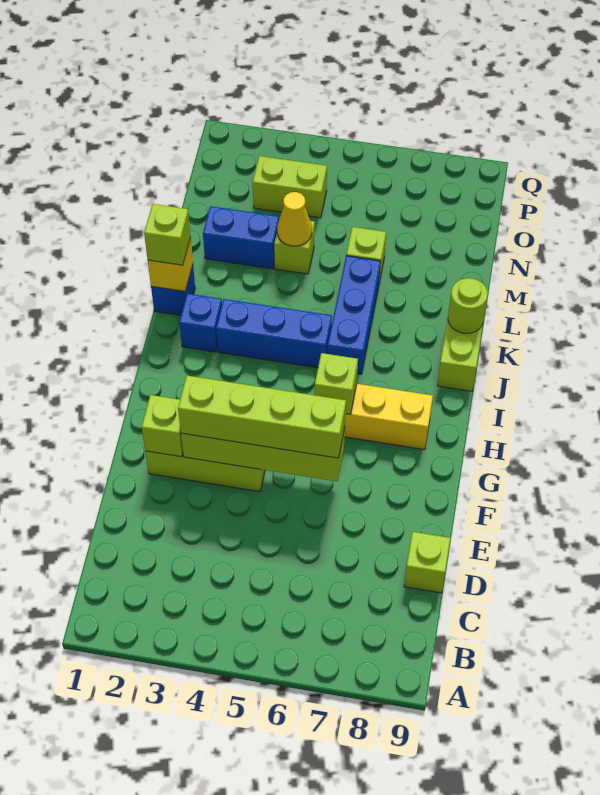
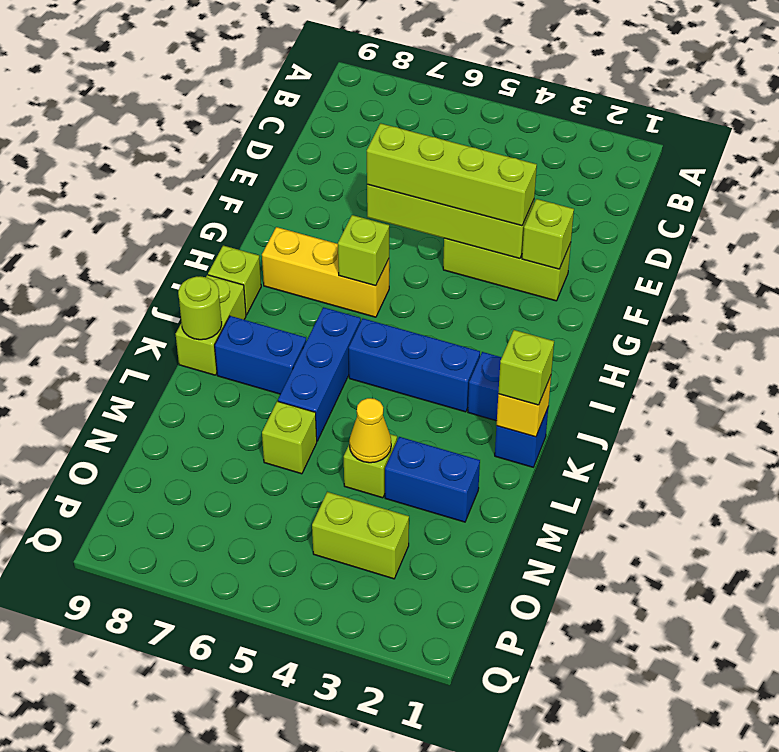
lime brick D9 level 1 -> lime brick I9 level 1
none -> blue brick K7:K8 level 1

